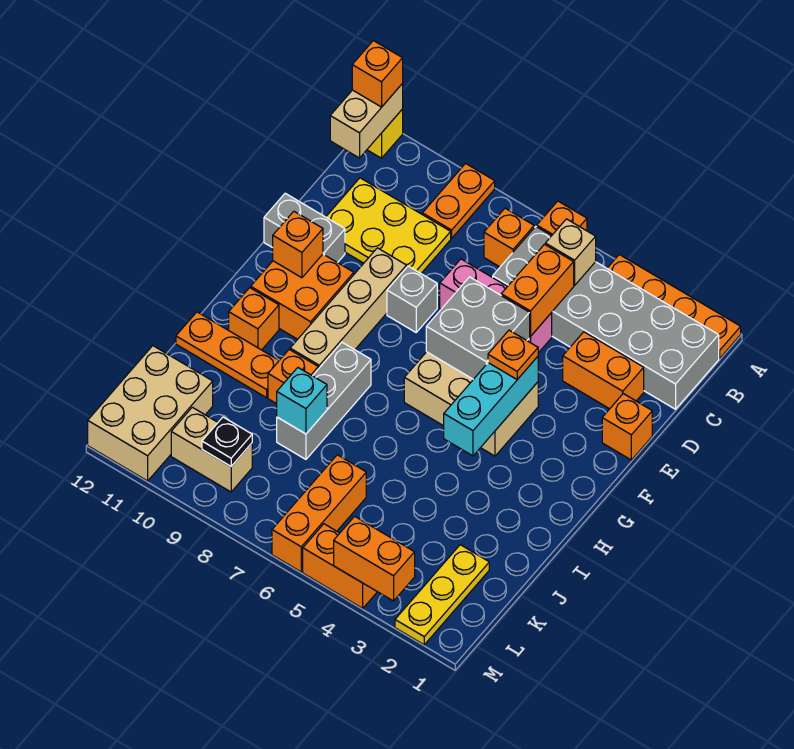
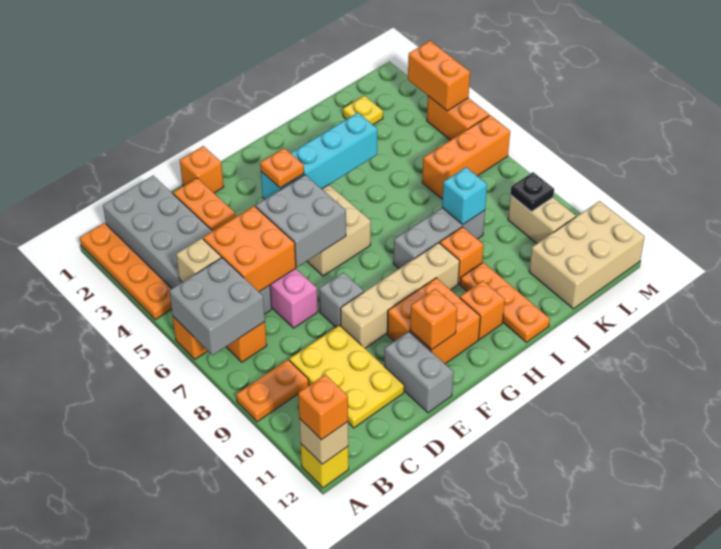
none -> grey brick A6:B7 level 2
tan brick A12:B12 level 2 -> tan brick A12 level 2
orange brick C5:D5 level 2 -> orange brick C5:D6 level 2
cyan brick F4:H4 level 2 -> cyan brick F4:I4 level 2
yellow plate K2:M2 level 1 -> yellow plate K2 level 1

